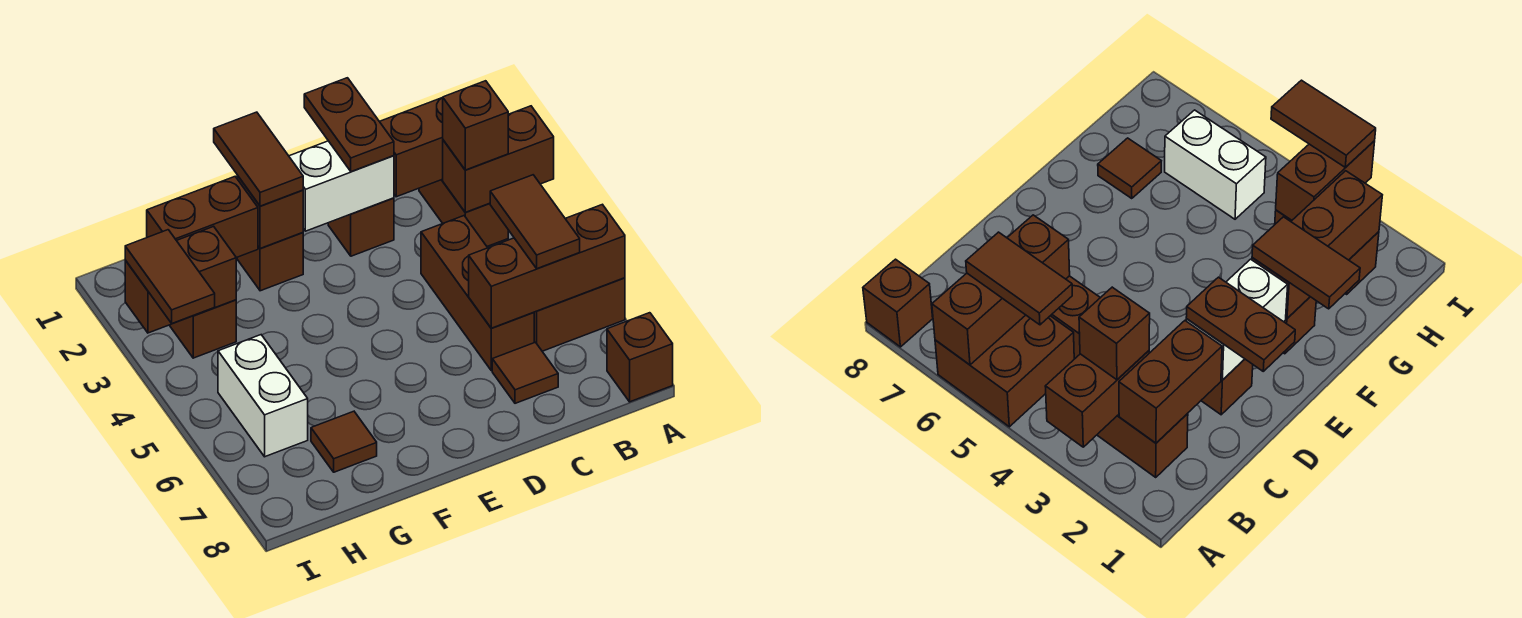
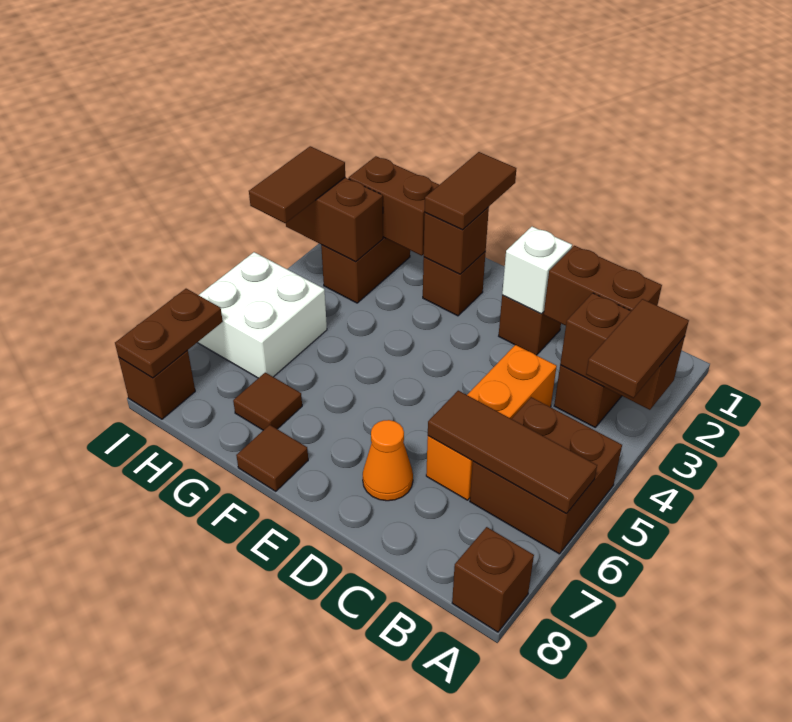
brown brick A6:C6 level 2 -> brown tile A6:C6 level 2
brown brick B3 level 3 -> brown brick I8 level 1
brown tile B5:B6 level 3 -> brown tile A3:A4 level 3
brown brick C4:C6 level 1 -> orange brick C4:C6 level 1
brown tile C7 level 1 -> brown tile F8 level 1
brown plate D1:D2 level 3 -> brown plate I7:I8 level 2
white brick D2:E2 level 2 -> white brick D2 level 2
none -> orange cone D7 level 1
white brick H5:H6 level 1 -> white brick H5:I6 level 1

